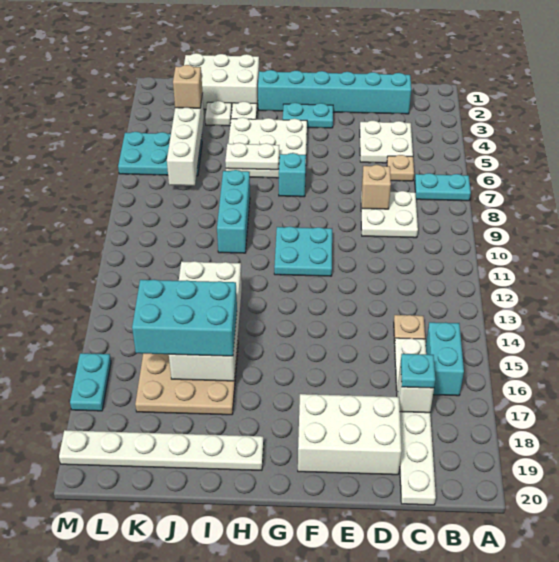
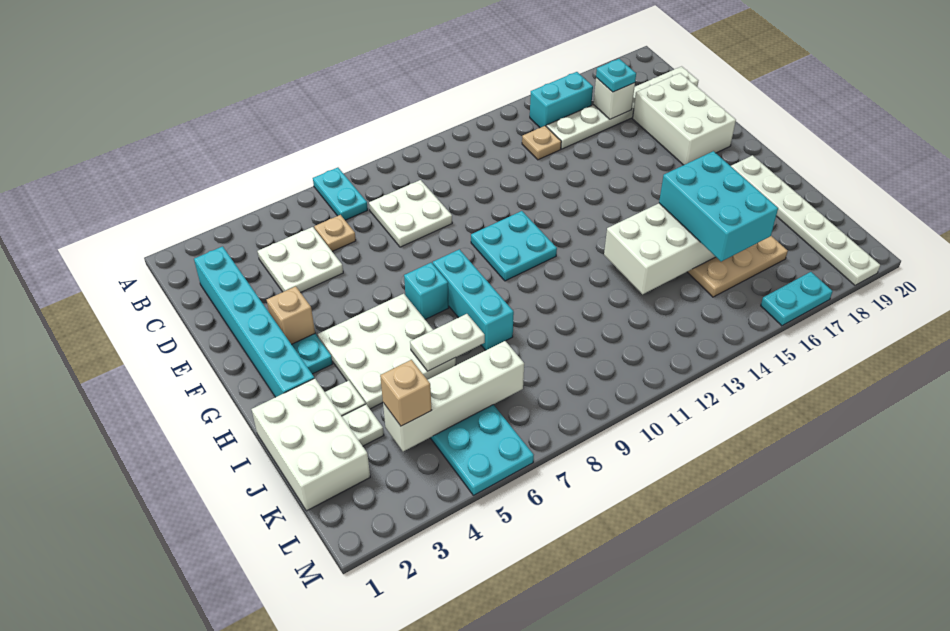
tan brick D8 level 2 -> tan brick F3 level 2
white plate H6:I6 level 2 -> white plate I6:I7 level 2
cyan brick I8:I10 level 1 -> cyan brick G8:I8 level 1

